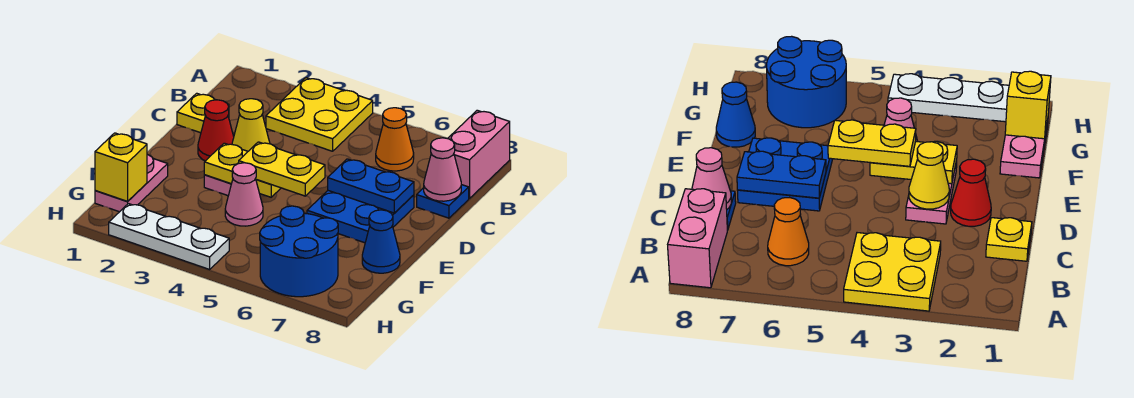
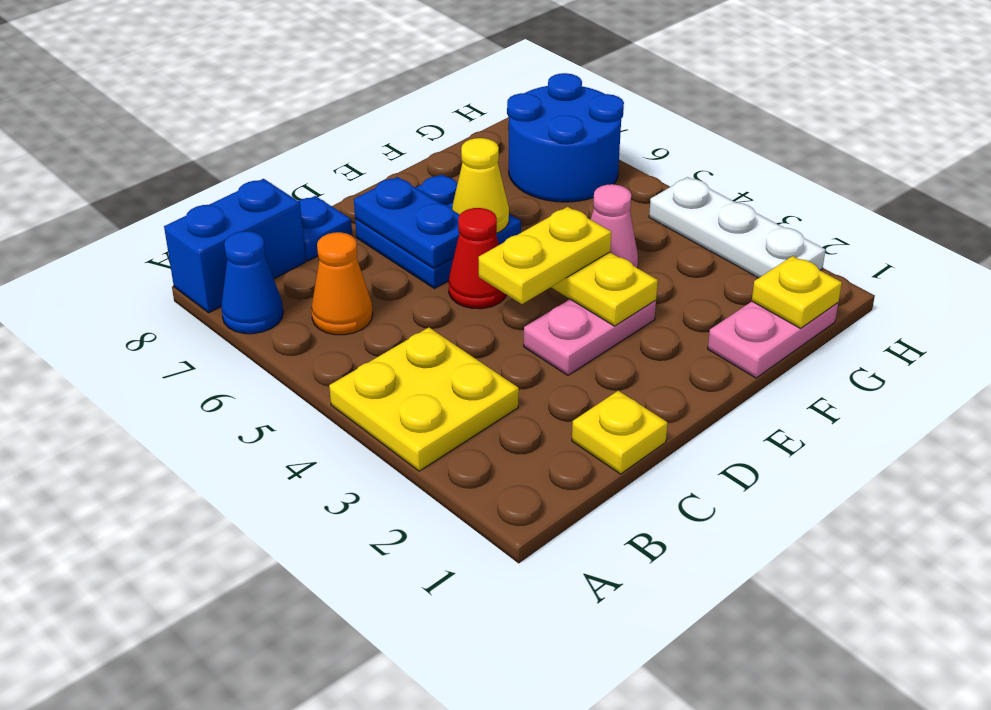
pink brick A8:B8 level 1 -> blue brick A8:B8 level 1
pink cone C8 level 2 -> none
red cone D2 level 1 -> red cone D5 level 1
yellow cone D3 level 2 -> yellow cone E6 level 2
yellow plate E4:E5 level 3 -> yellow plate D4:E4 level 3
blue cone F8 level 1 -> blue cone A7 level 1
yellow brick G1 level 2 -> yellow plate G1 level 2

